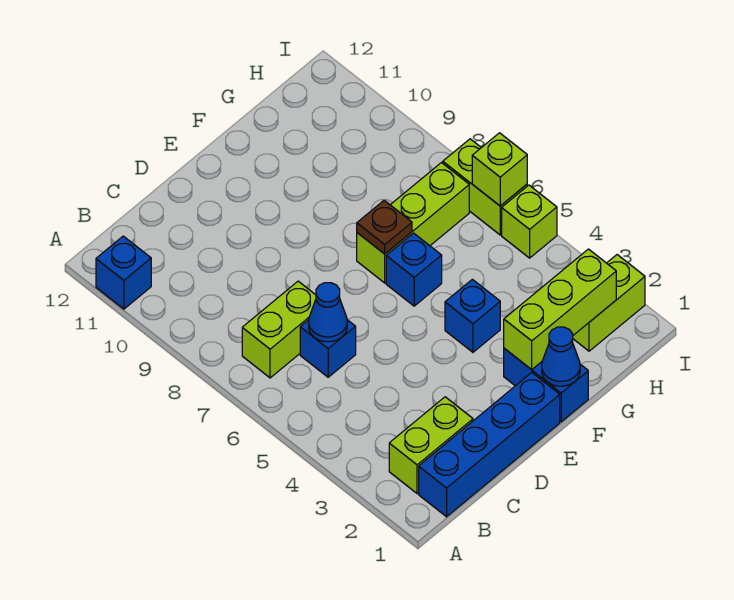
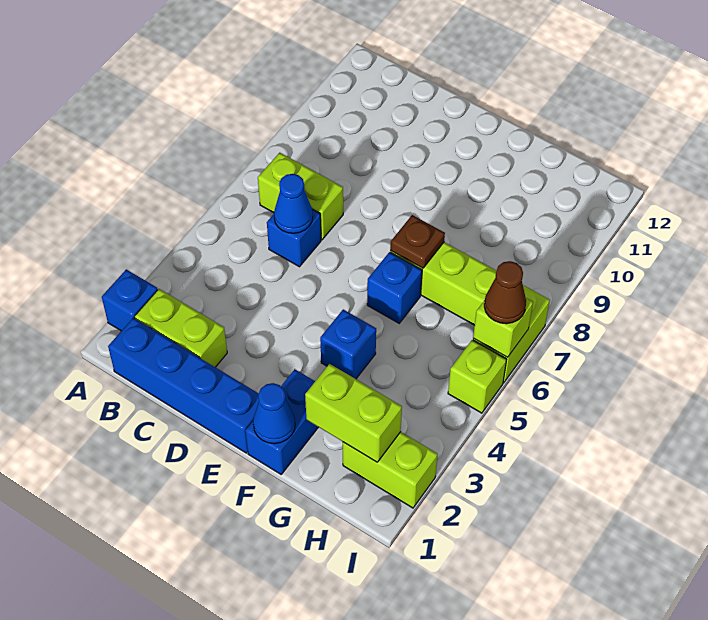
blue brick A11 level 1 -> blue brick A2 level 1
lime brick F2:H2 level 2 -> lime brick G2:H2 level 2
none -> brown cone I6 level 3

